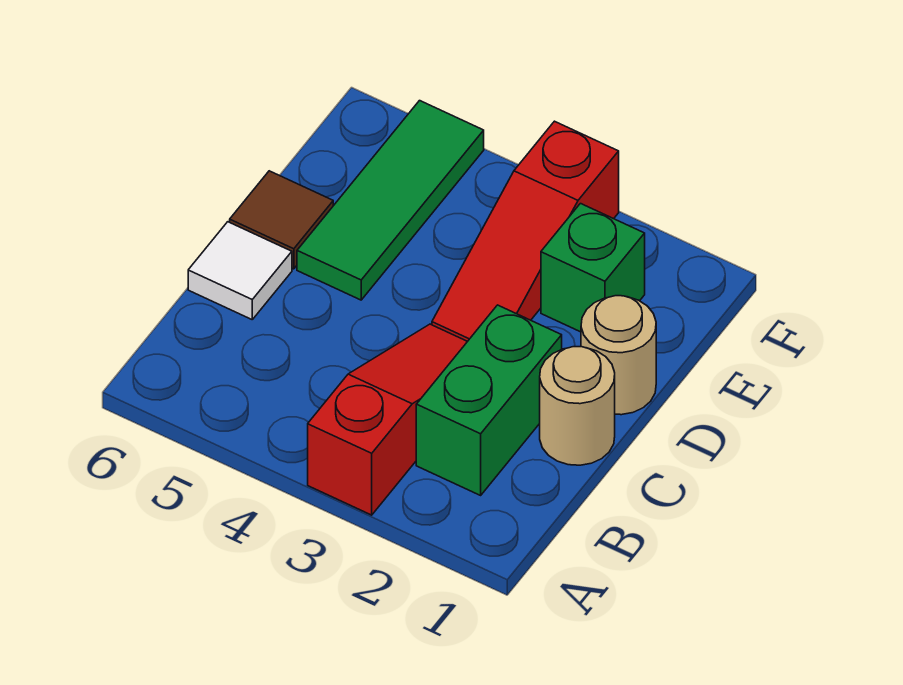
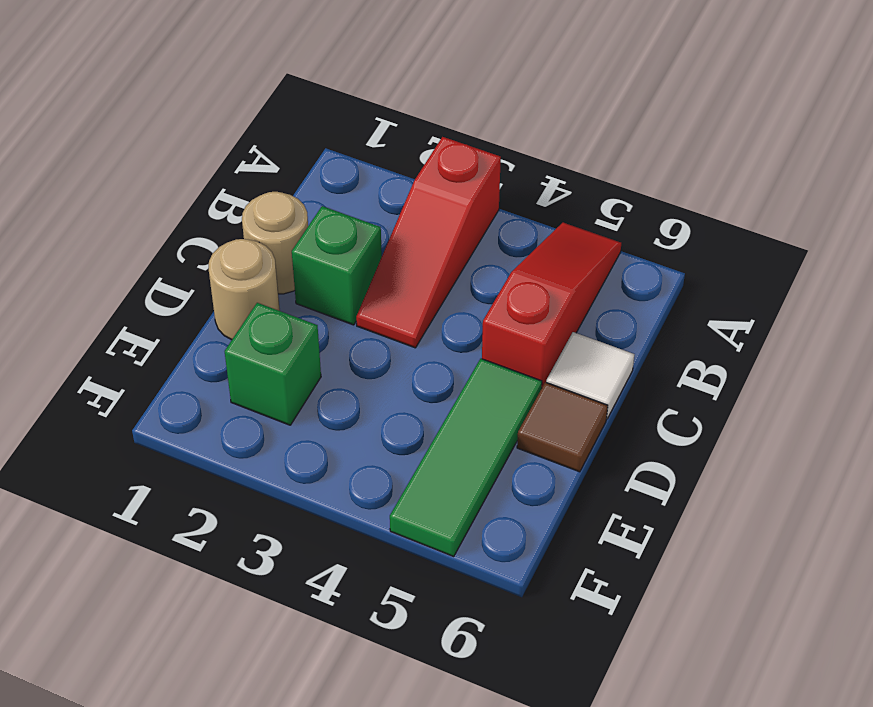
green brick B2:C2 level 1 -> green brick C2 level 1
red slope D3:F3 level 1 top F -> red slope A5:C5 level 1 top C

